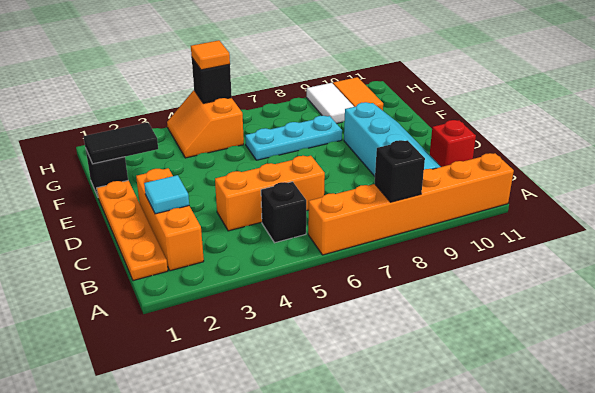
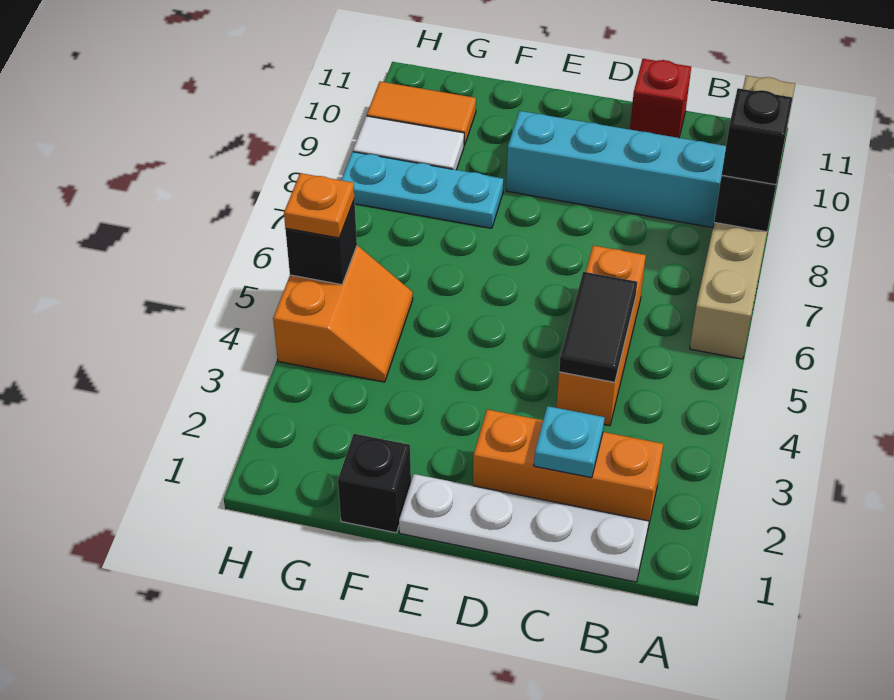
orange brick A6:A11 level 1 -> tan brick A6:A11 level 1
orange plate B1:E1 level 1 -> white plate B1:E1 level 1
black brick B5 level 1 -> black brick A8 level 3
cyan tile C2 level 2 -> cyan plate C2 level 2
black tile F1:F2 level 2 -> black tile C4:C5 level 2
cyan plate F6:F8 level 1 -> cyan plate F8:H8 level 1
orange slope G4:H5 level 1 top 5 -> orange slope G4:H5 level 1 top H
orange tile H5 level 3 -> orange plate H5 level 3

